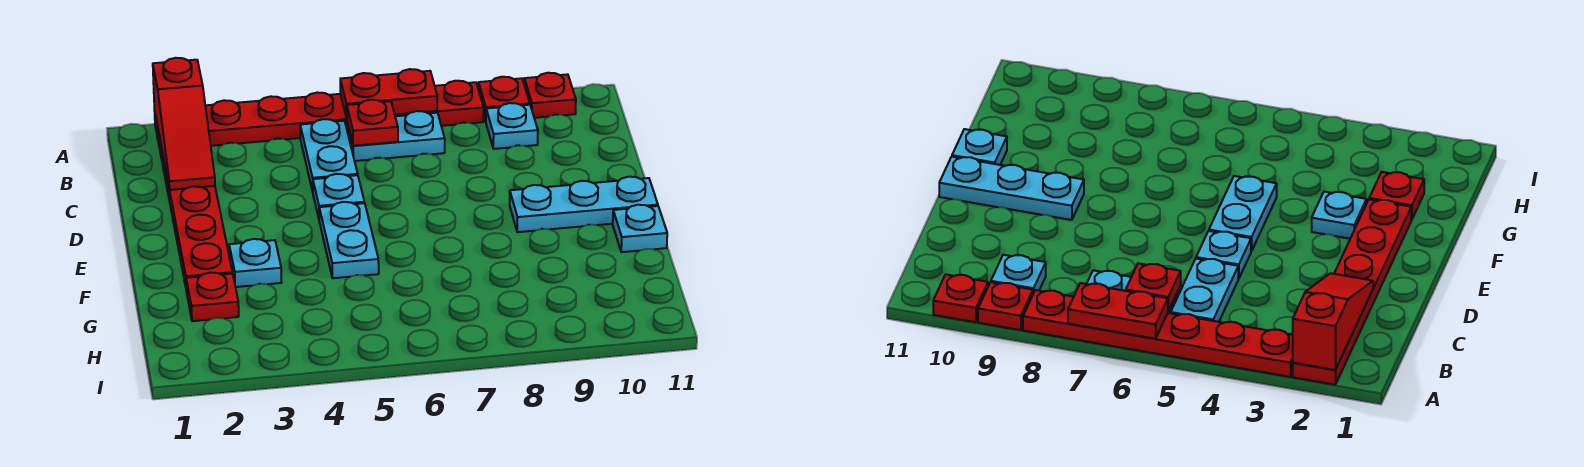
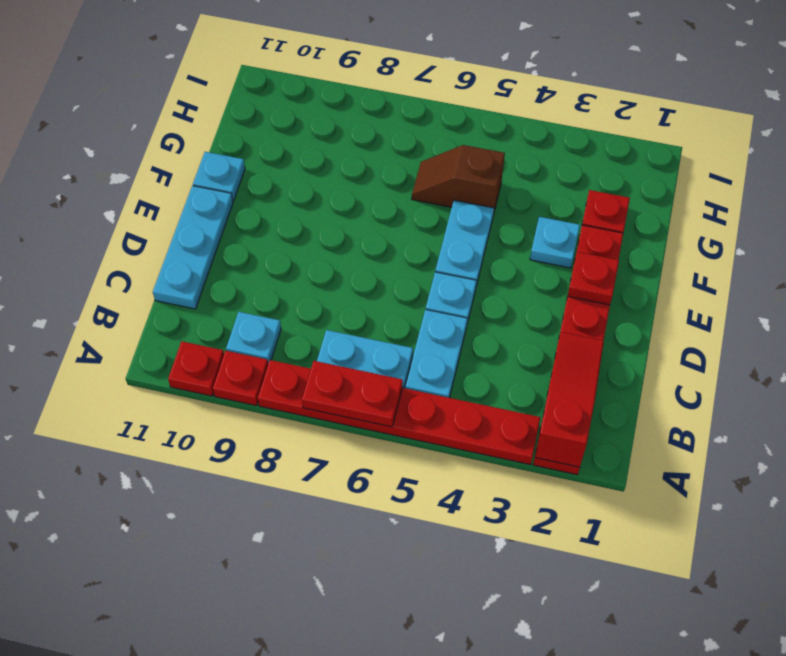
red plate B6 level 2 -> red plate E2 level 2
cyan plate E9:E11 level 1 -> cyan plate C11:E11 level 1
none -> brown slope G5:G6 level 1 top 5

